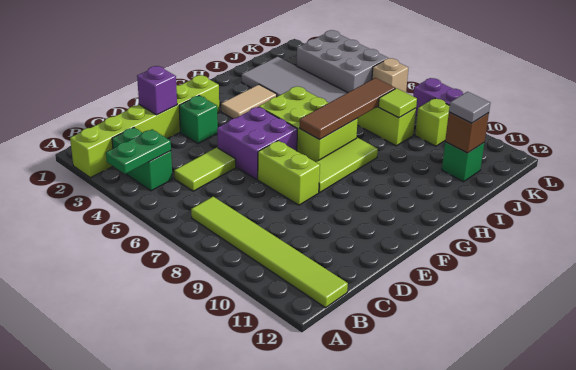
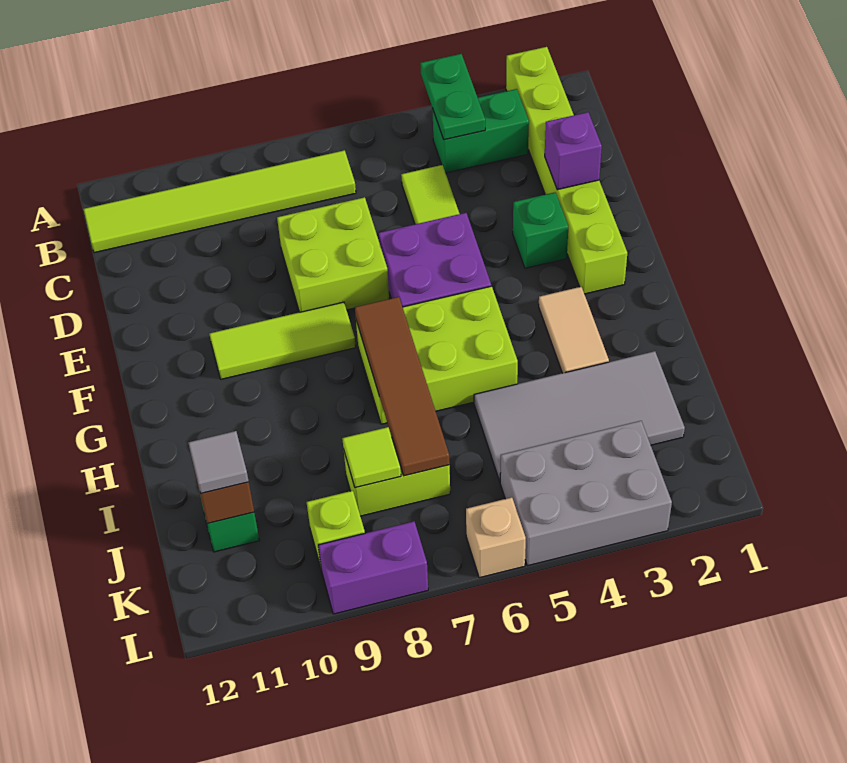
lime brick E7:E8 level 1 -> lime brick D7:E8 level 1
lime tile F8:H8 level 1 -> lime tile F8:F10 level 1

